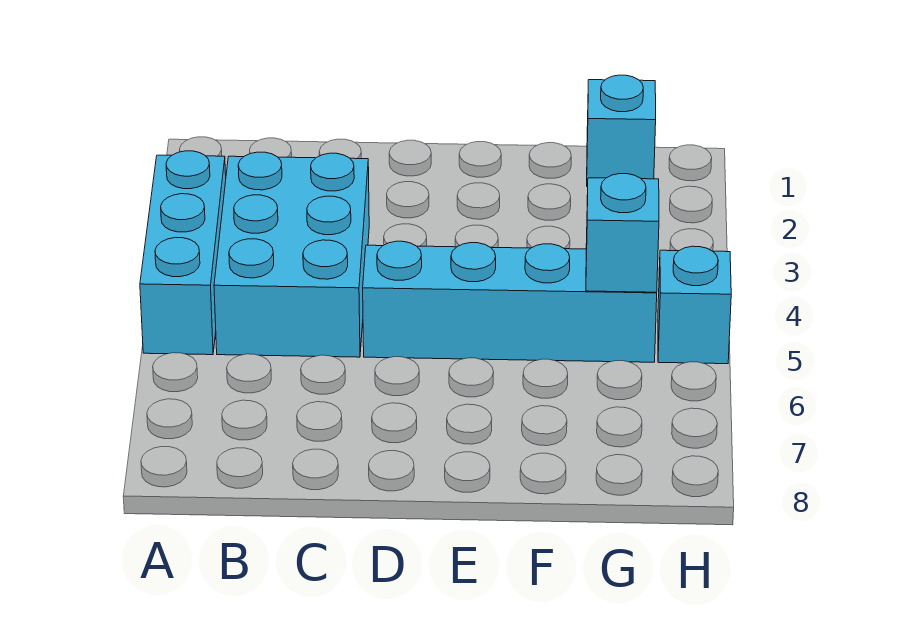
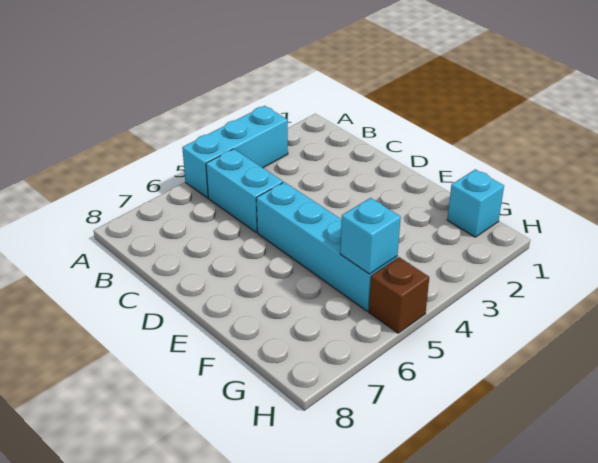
cyan brick B3:C5 level 1 -> cyan brick B5:C5 level 1
cyan brick H5 level 1 -> brown brick H5 level 1

